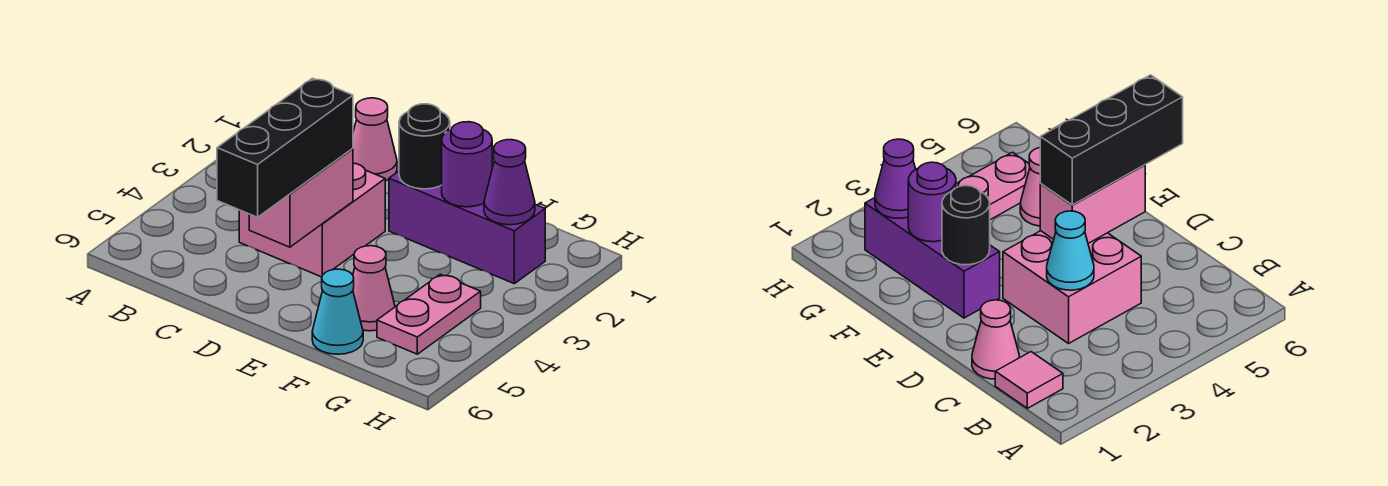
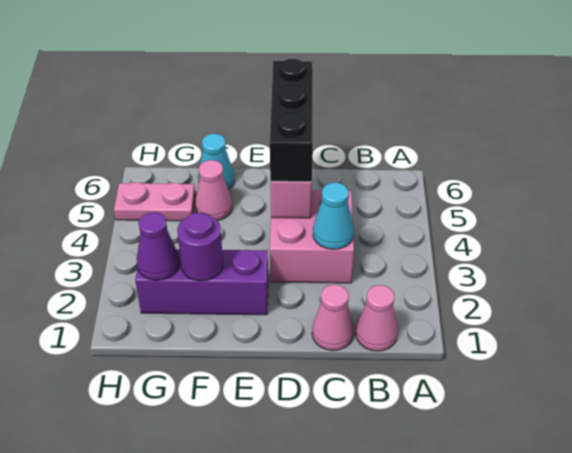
pink tile B1 level 1 -> pink cone B1 level 1
black round brick E2 level 2 -> none
pink plate G4:G5 level 1 -> pink plate G5:H5 level 1

